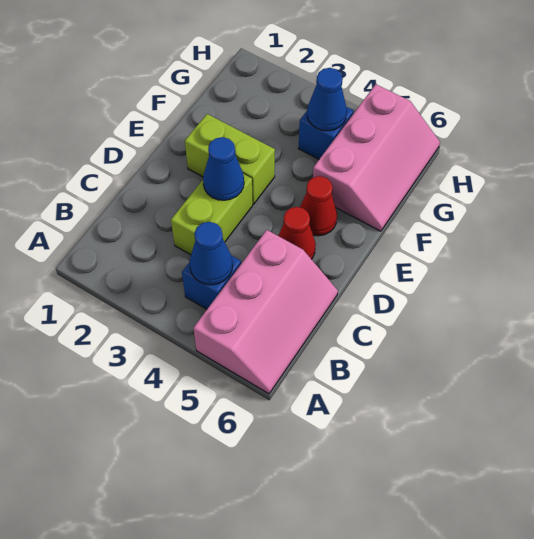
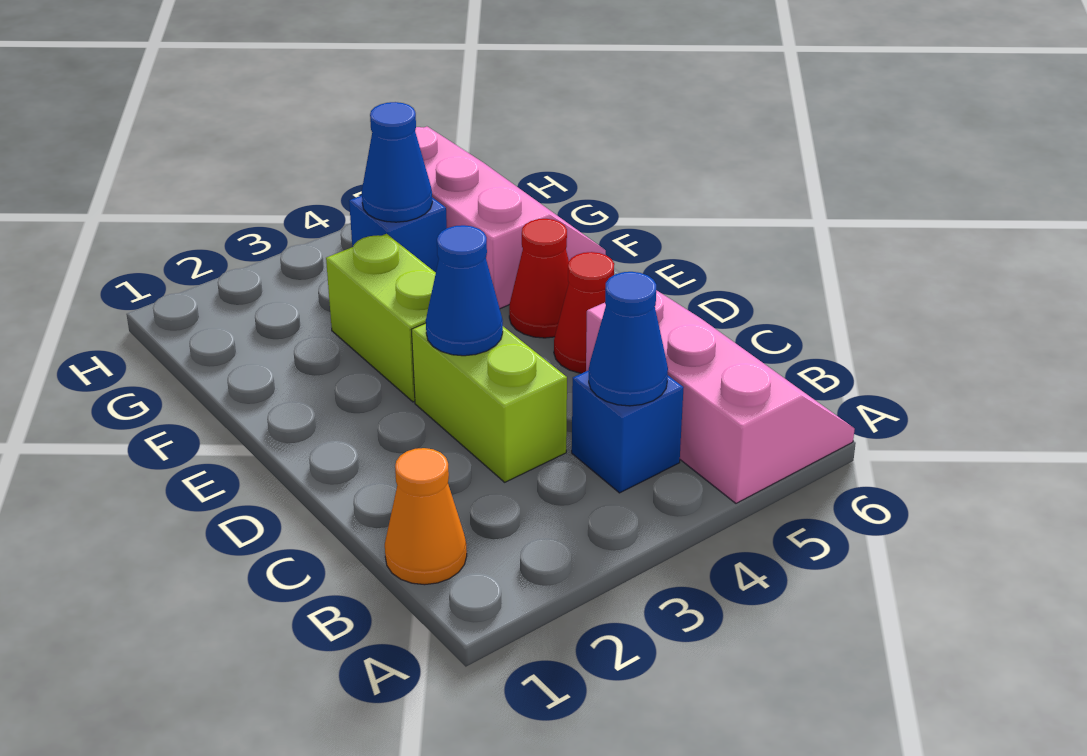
none -> orange cone B1 level 1
lime brick E2:E3 level 1 -> lime brick E3:F3 level 1

